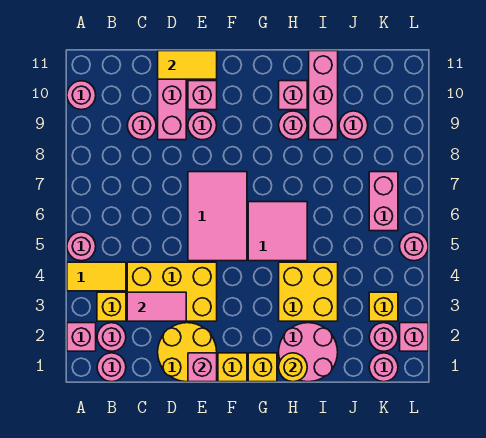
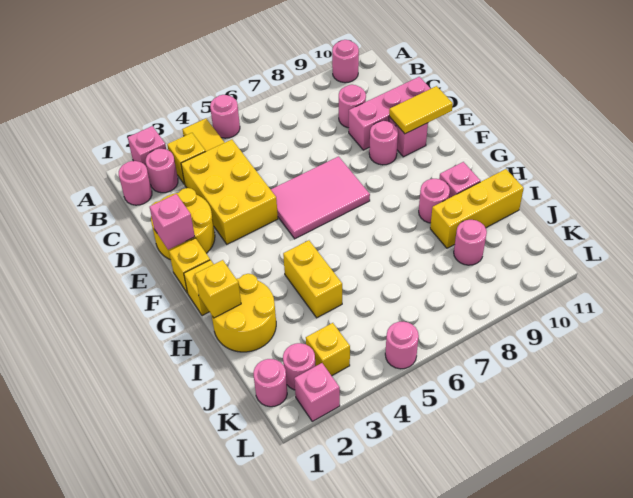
pink tile C3:D3 level 2 -> none
yellow tile D11:E11 level 2 -> yellow tile E10:E11 level 2
pink tile G5:H6 level 1 -> none
pink round brick H1:I2 level 1 -> yellow round brick H1:I2 level 1
yellow round brick H1 level 2 -> yellow brick H1 level 2
yellow brick H3:I4 level 1 -> yellow brick H4:I4 level 1
pink brick I9:I11 level 1 -> yellow brick I9:I11 level 1
pink brick K6:K7 level 1 -> none

